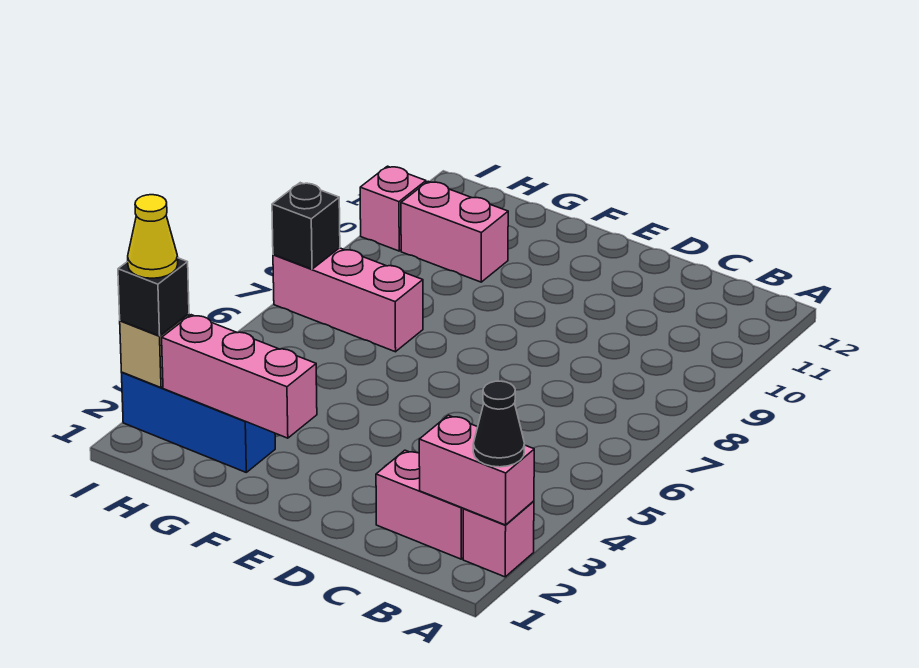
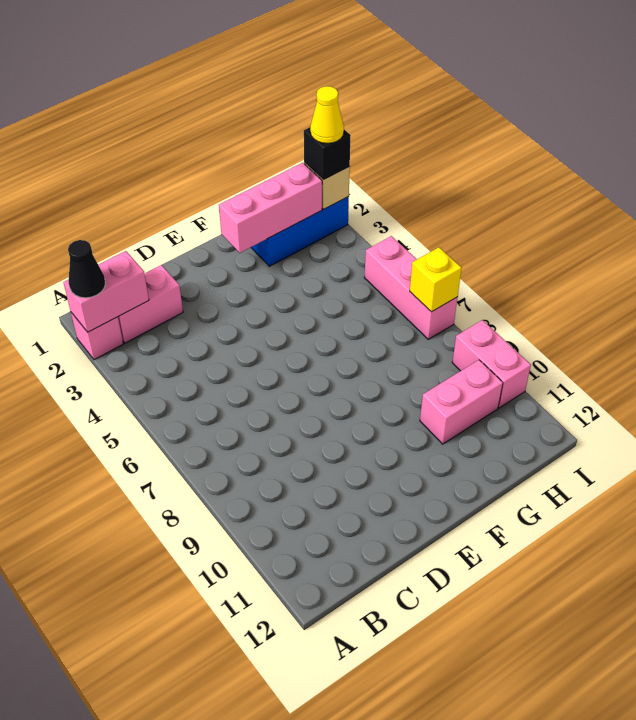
pink brick G7:I7 level 1 -> pink brick I5:I7 level 1
black brick I7 level 2 -> yellow brick I7 level 2
pink brick I10 level 1 -> pink brick I9:I10 level 1

